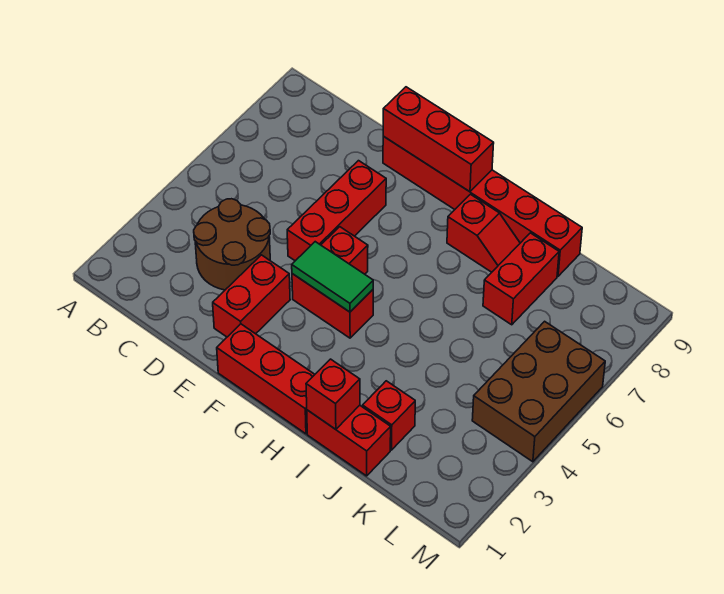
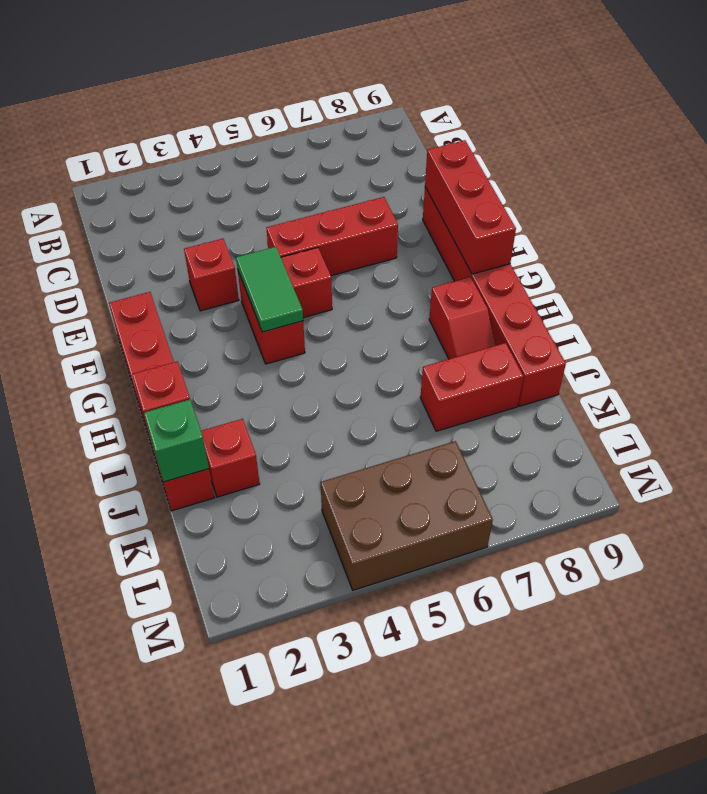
brown round brick C3:D4 level 1 -> none
red brick E2:E3 level 1 -> red brick E3 level 1
none -> green brick J1 level 2

